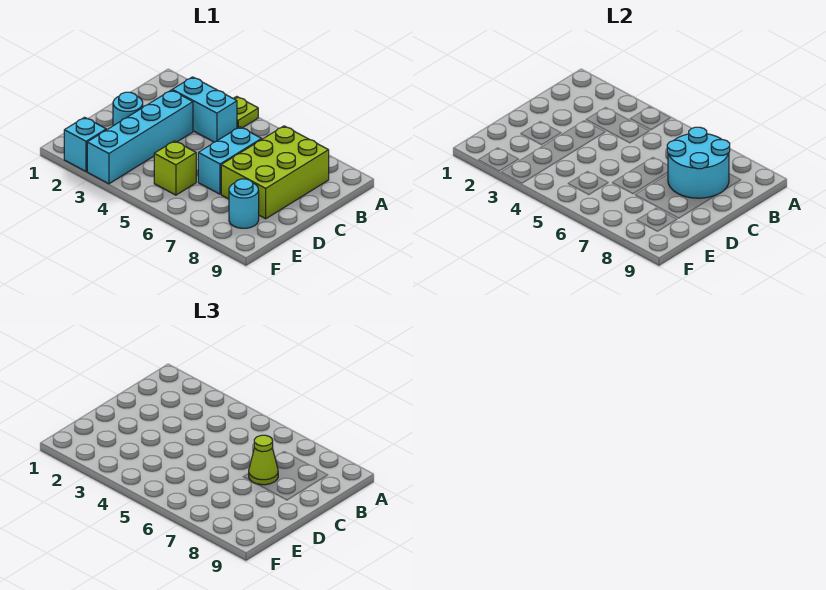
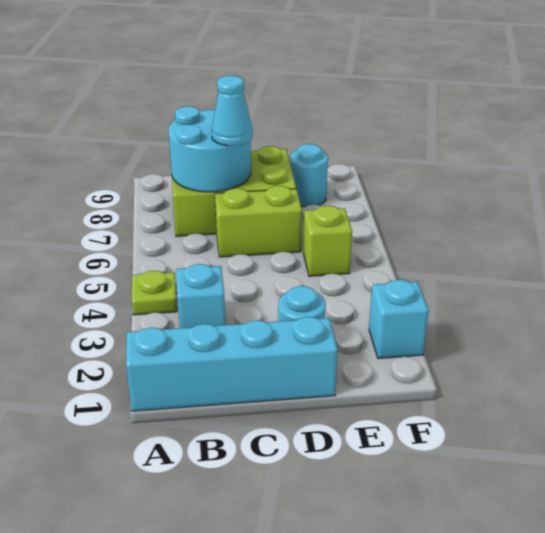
cyan brick B3:B4 level 1 -> cyan brick B3 level 1
cyan brick C3:F3 level 1 -> cyan brick A1:D1 level 1
cyan brick C6:D6 level 1 -> lime brick C6:D6 level 1
lime cone C7 level 3 -> cyan cone C7 level 3

